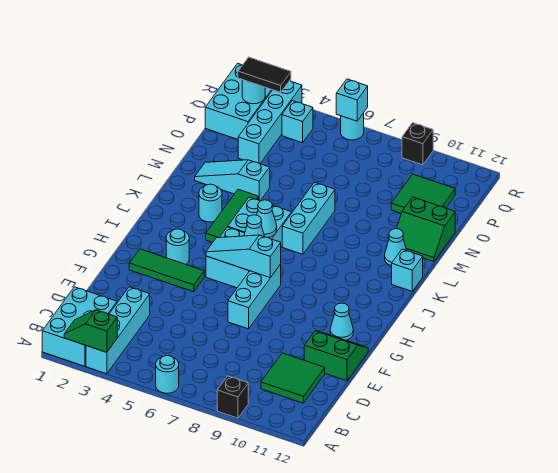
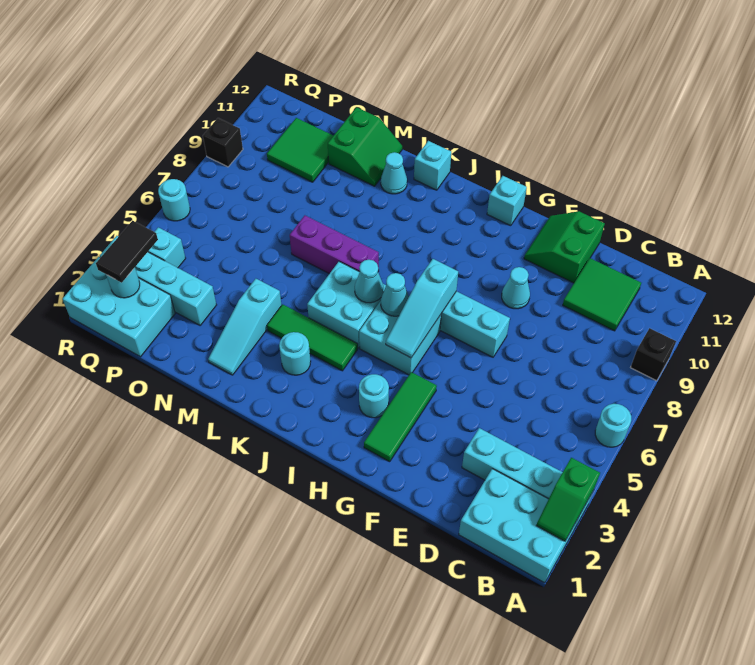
cyan cone G11 level 1 -> cyan cone F9 level 1
cyan brick K7:M7 level 1 -> purple brick K7:M7 level 1
cyan brick R6 level 2 -> cyan brick H12 level 1

